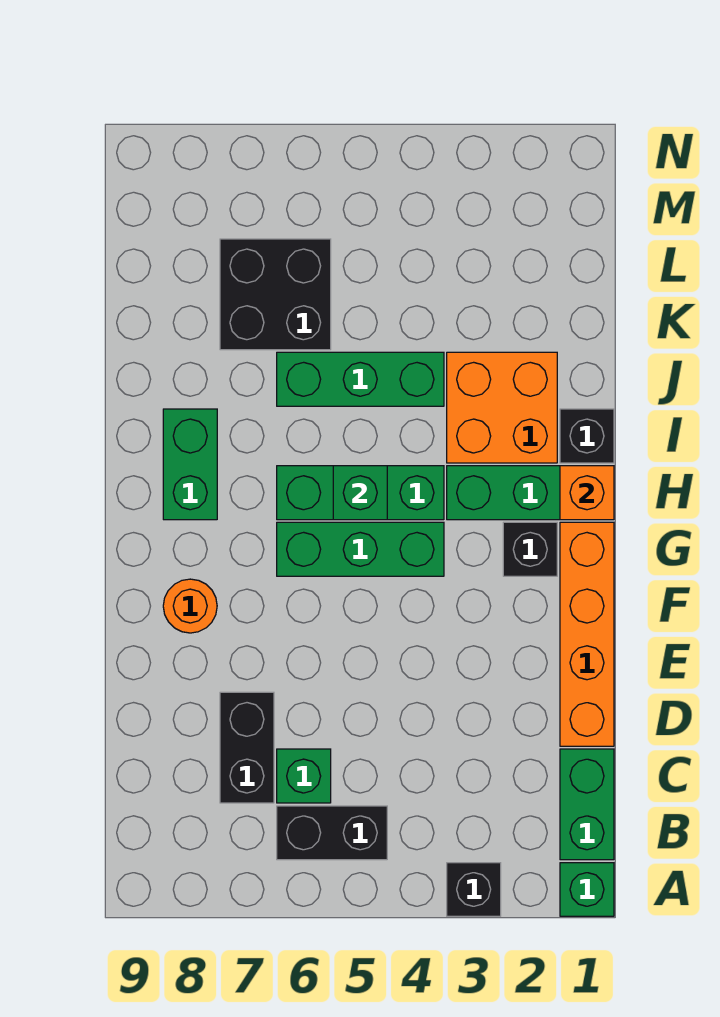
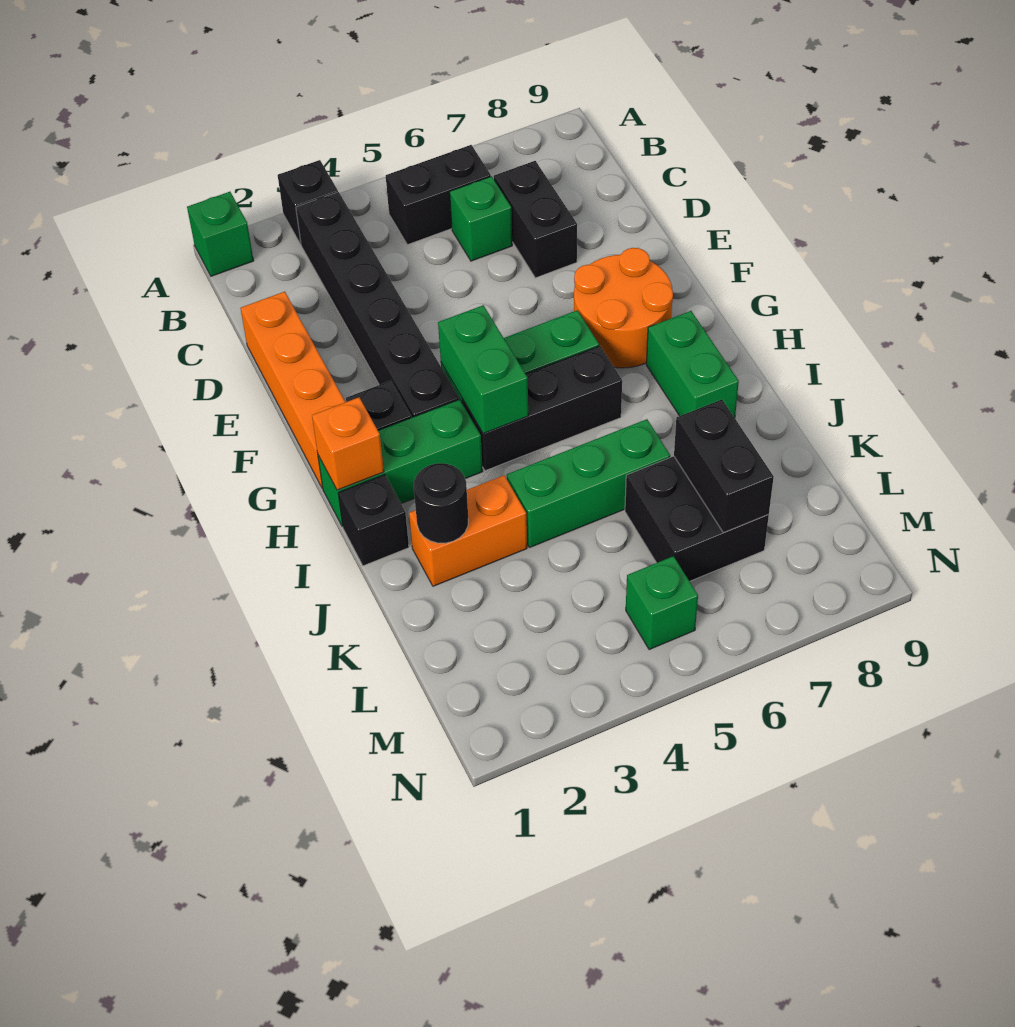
green brick B1:C1 level 1 -> green brick G4:H4 level 2
none -> black brick B3:G3 level 1
orange round brick F8 level 1 -> orange round brick F7:G8 level 1
green brick H4:H6 level 1 -> black brick H4:H6 level 1
green brick H5 level 2 -> green brick M5 level 1
orange brick I2:J3 level 1 -> orange brick J2:J3 level 1
none -> black round brick J2 level 2
none -> black brick K7:L7 level 2

